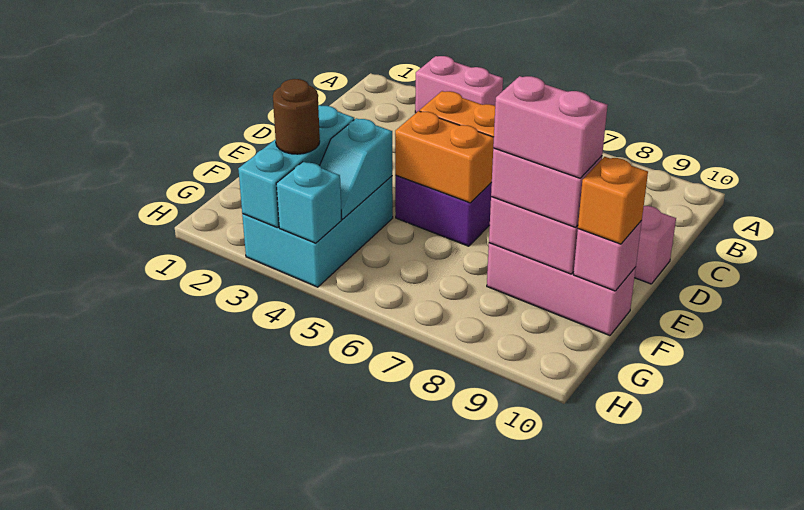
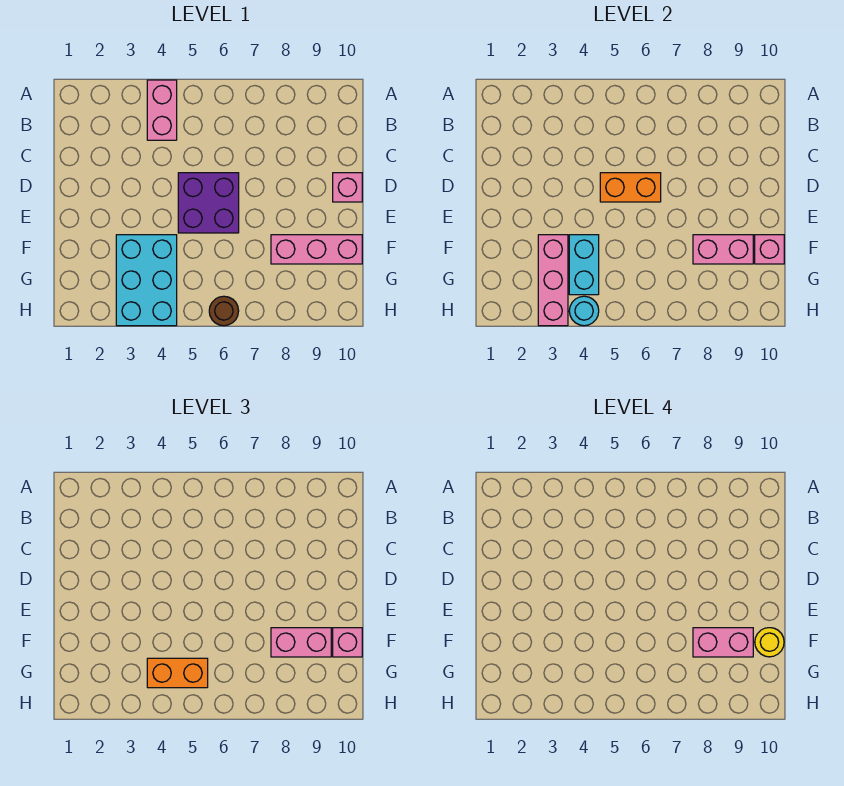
pink brick A3:A4 level 1 -> pink brick A4:B4 level 1
orange brick E5:E6 level 2 -> orange brick G4:G5 level 3
cyan brick F3:H3 level 2 -> pink brick F3:H3 level 2
cyan slope F4:G4 level 2 top F -> cyan brick F4:G4 level 2
orange brick F10 level 3 -> pink brick F10 level 3
none -> yellow round brick F10 level 4
brown round brick G3 level 3 -> brown round brick H6 level 1
cyan brick H4 level 2 -> cyan round brick H4 level 2

